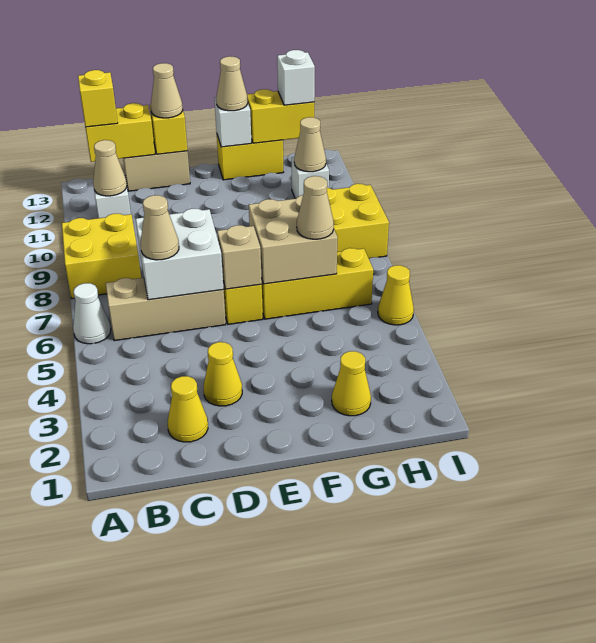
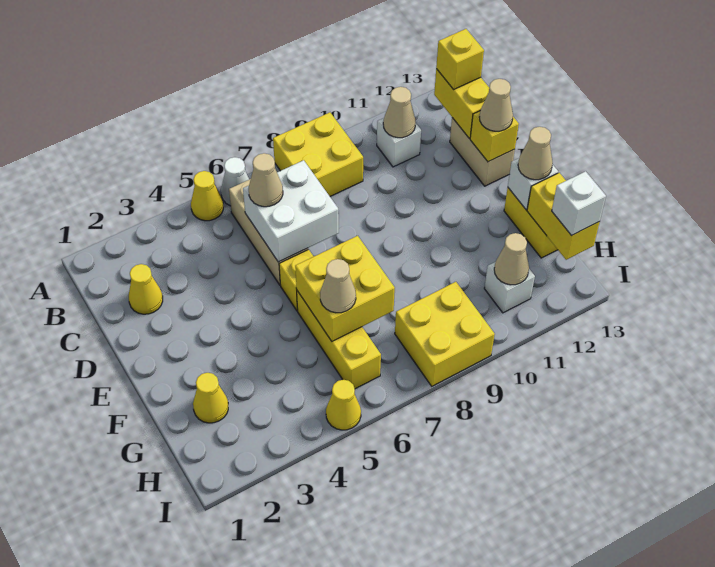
yellow cone D3 level 1 -> yellow cone A5 level 1
tan brick E6 level 2 -> none
tan brick F6:G7 level 2 -> yellow brick F6:G7 level 2

